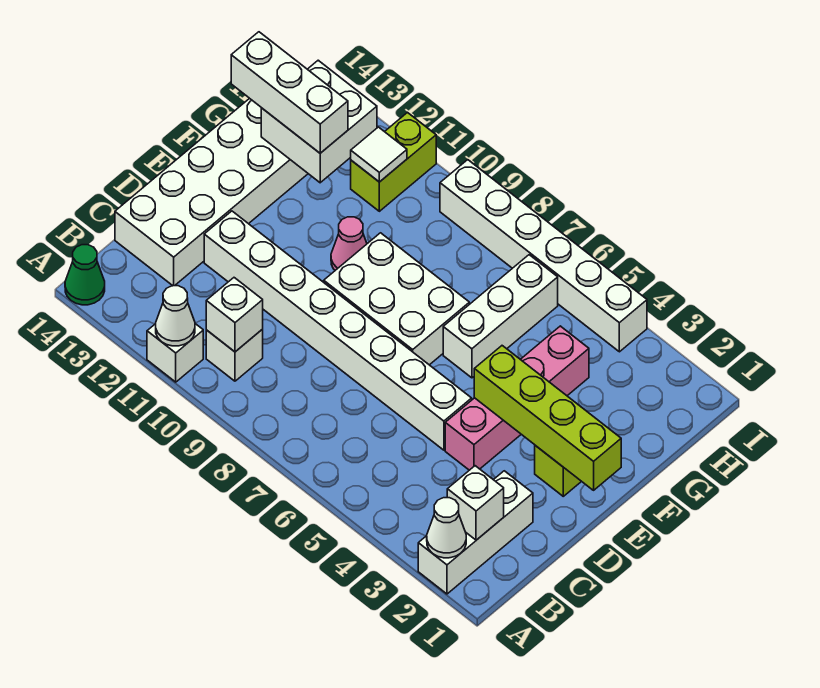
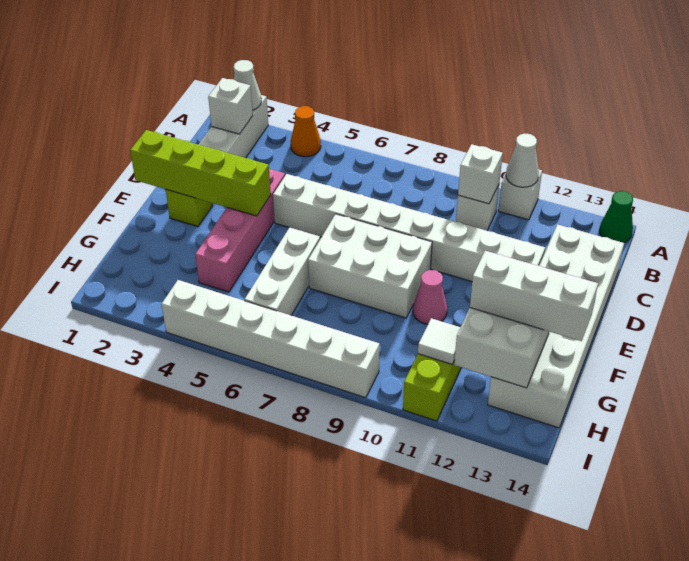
none -> orange cone A4 level 1

